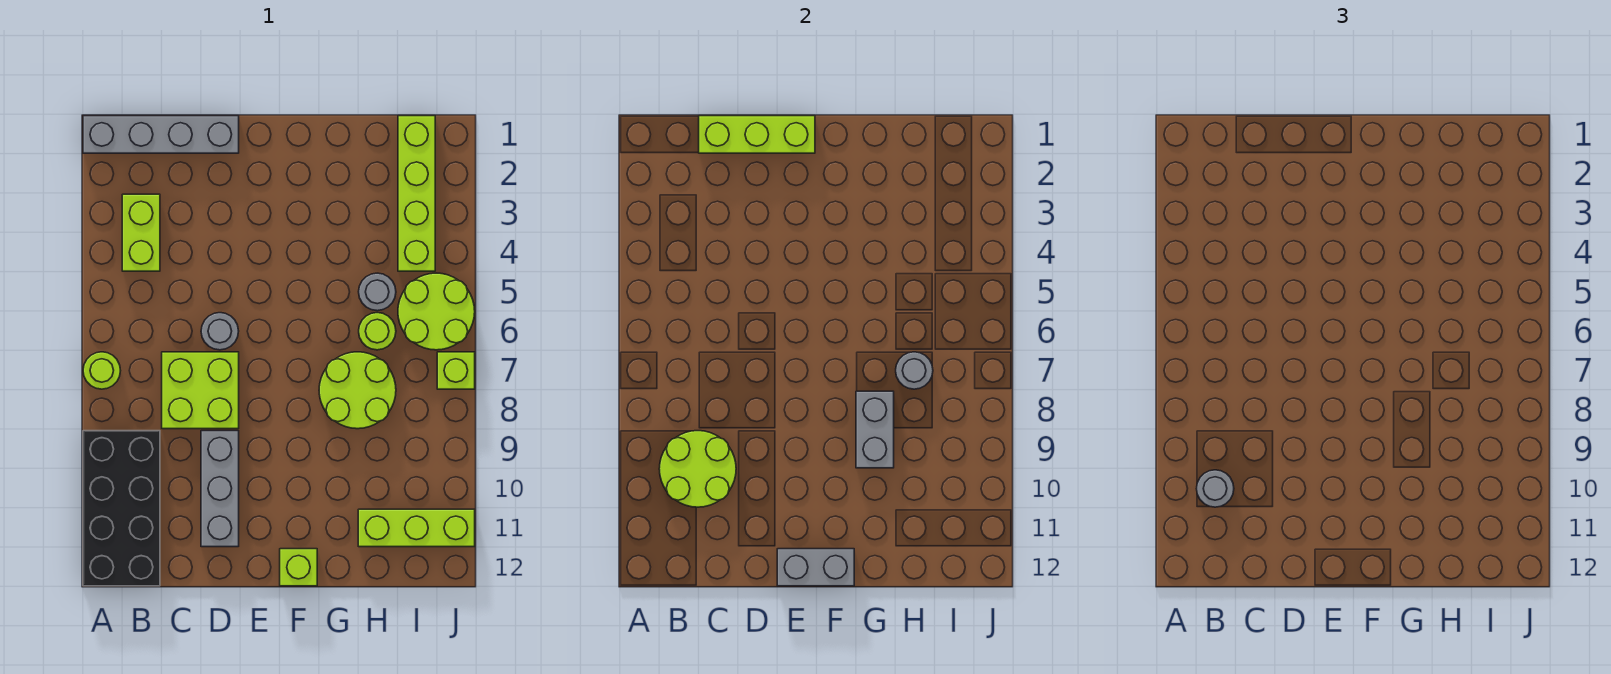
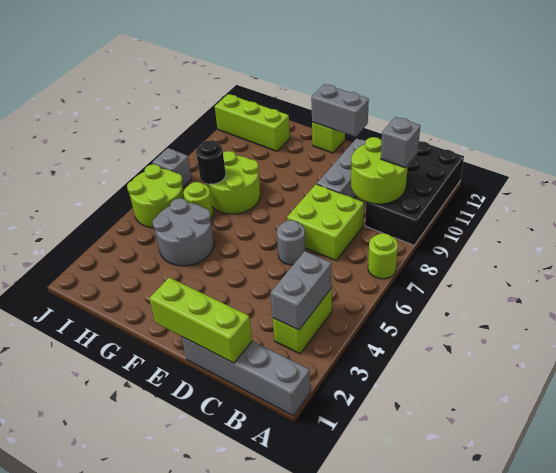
grey round brick B10 level 3 -> grey brick B10 level 3
grey brick G8:G9 level 2 -> grey brick B3:B4 level 2
grey round brick H5 level 1 -> grey round brick G4:H5 level 1
grey round brick H7 level 2 -> black round brick H7 level 2
lime brick I1:I4 level 1 -> none
lime brick J7 level 1 -> grey brick J7 level 1

